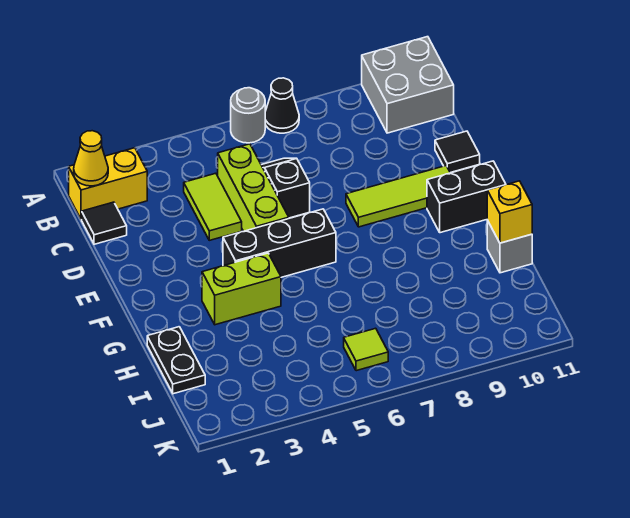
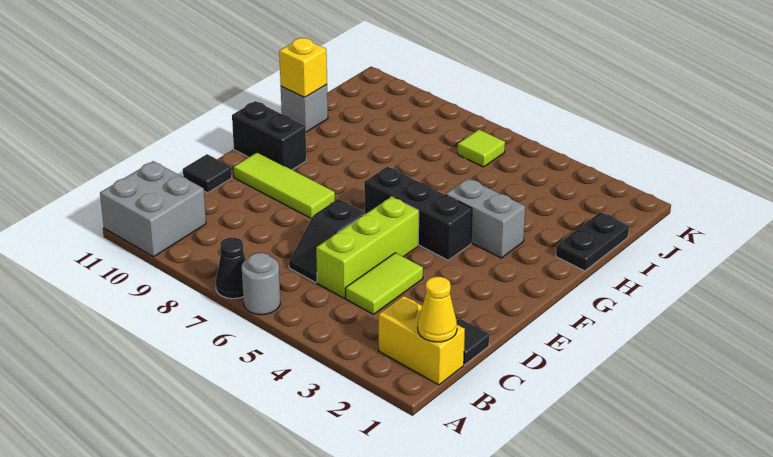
lime brick G3:G4 level 1 -> grey brick G3:G4 level 1

